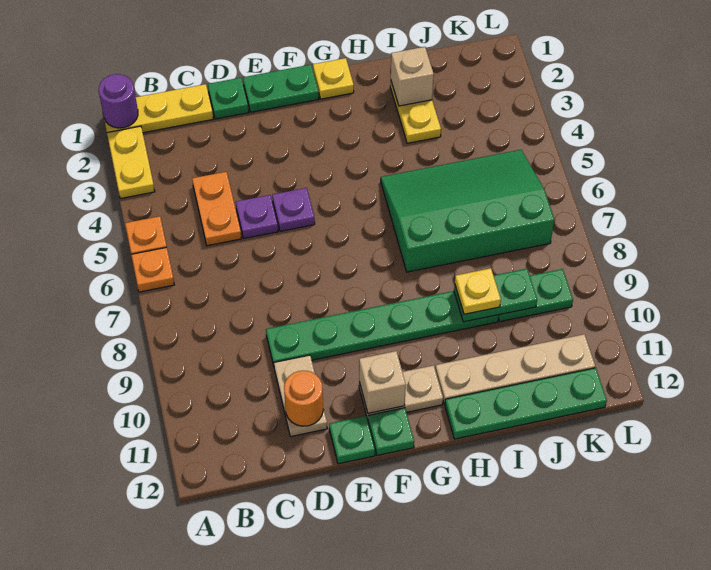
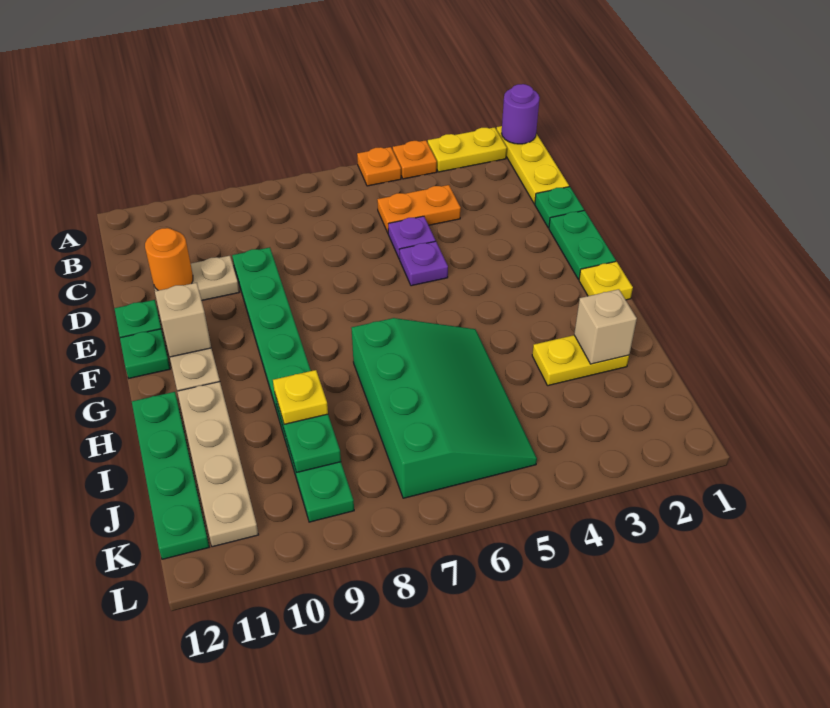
orange plate A6 level 1 -> orange plate A4 level 1

